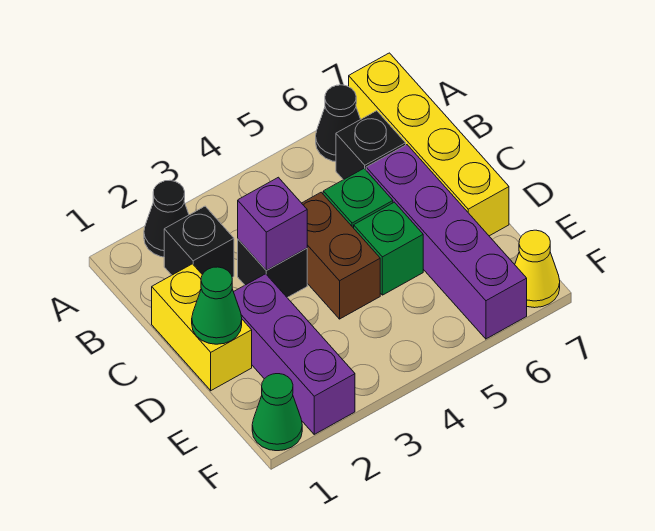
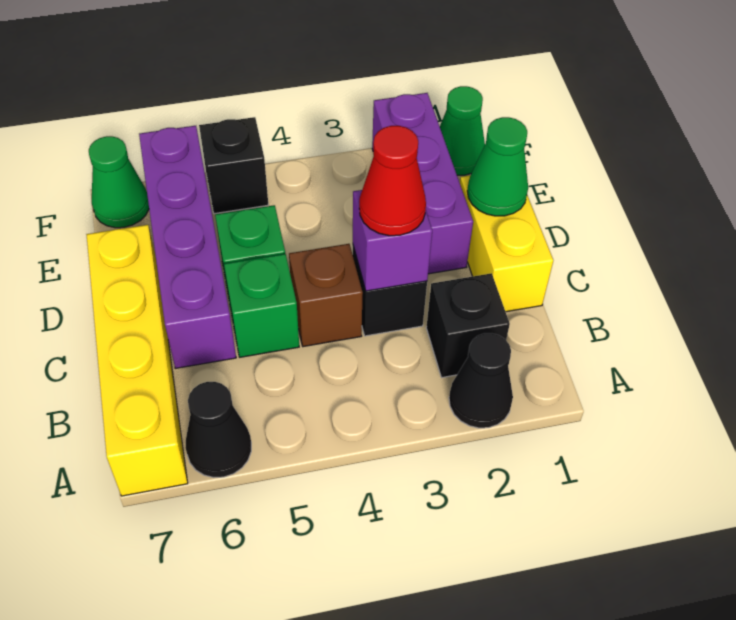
black brick B6 level 1 -> black brick F5 level 1
none -> red cone C3 level 3
brown brick C4:D4 level 1 -> brown brick C4 level 1
yellow cone F7 level 1 -> green cone F7 level 1

